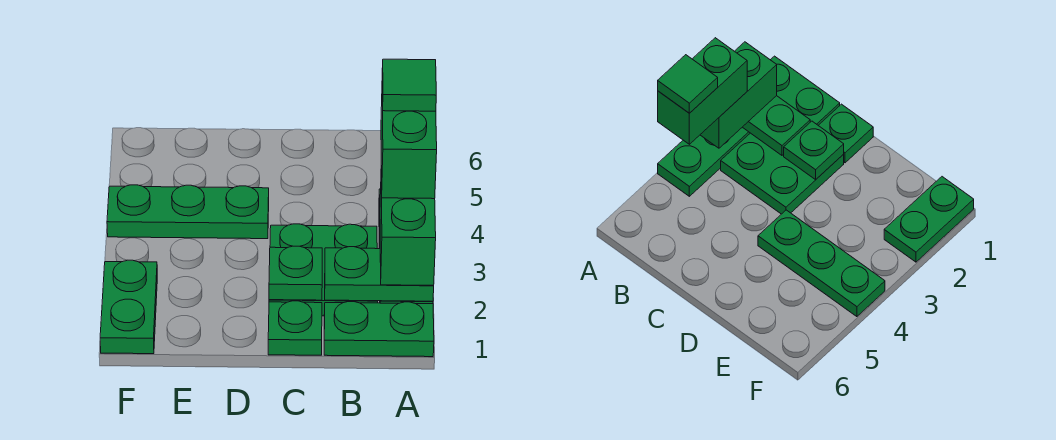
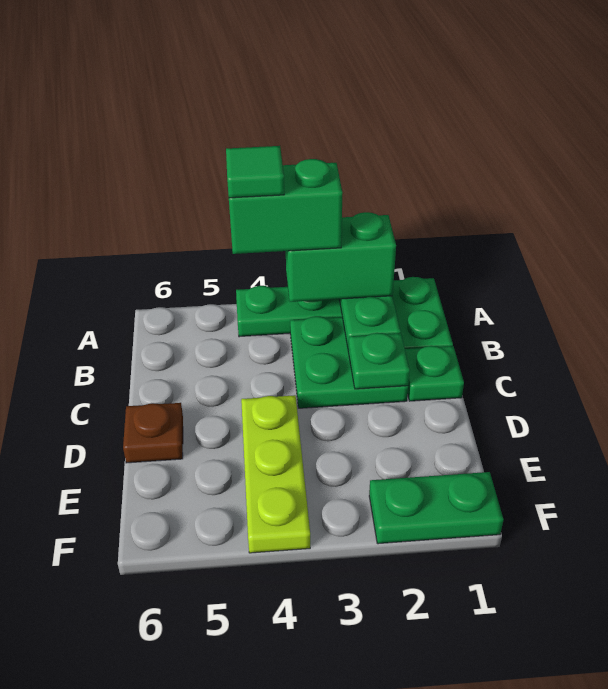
green plate D4:F4 level 1 -> lime plate D4:F4 level 1
none -> brown plate D6 level 1

